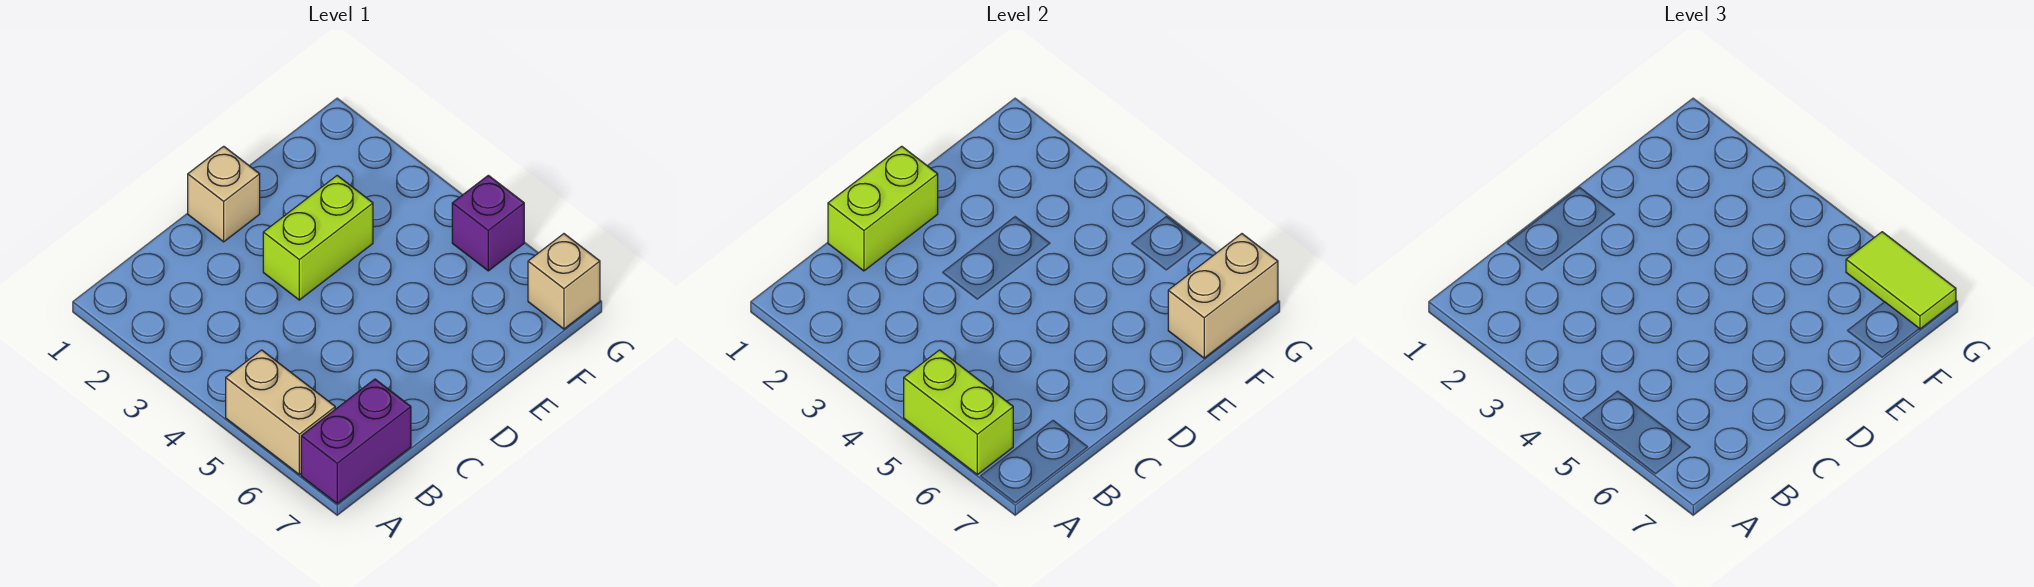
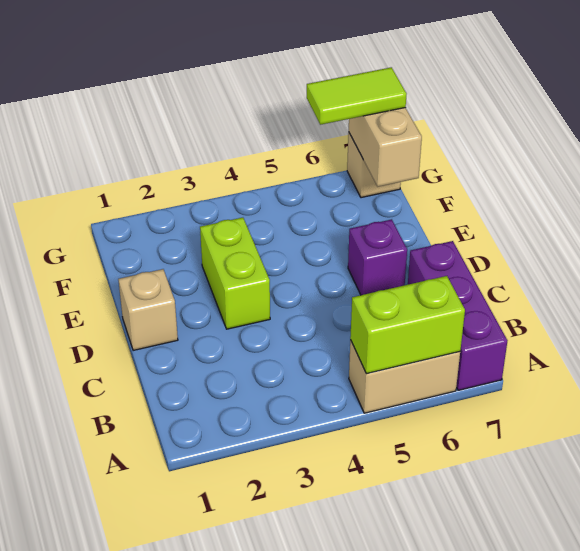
purple brick A7:B7 level 1 -> purple brick A7:C7 level 1
lime brick C1:D1 level 2 -> none
purple brick G5 level 1 -> purple brick D6 level 1

